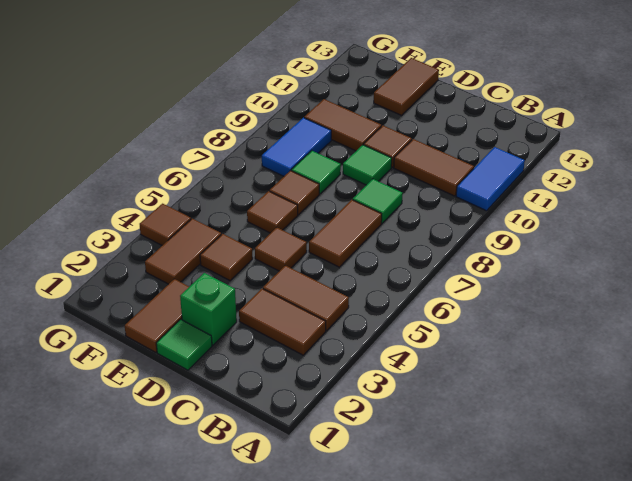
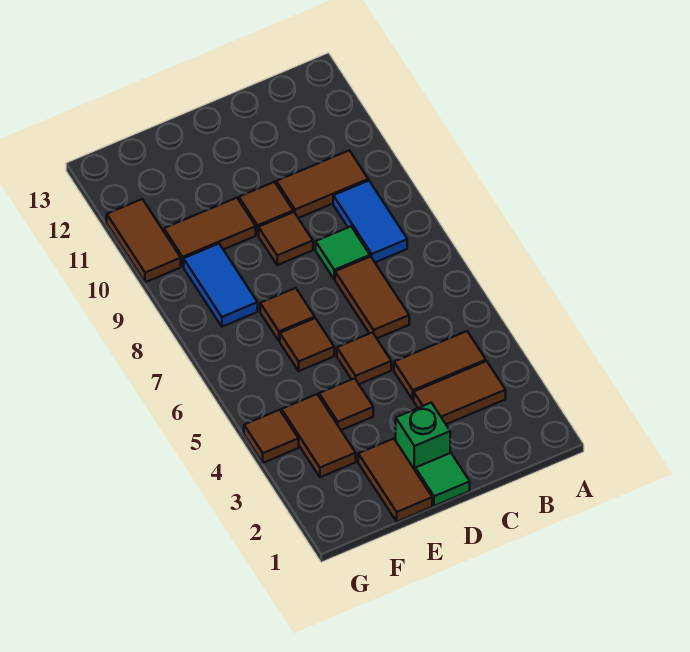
blue tile A10:A11 level 1 -> blue tile B8:B9 level 1
green tile D9 level 1 -> brown tile D9 level 1
green tile E8 level 1 -> none
brown tile E12:E13 level 1 -> brown tile G10:G11 level 1

